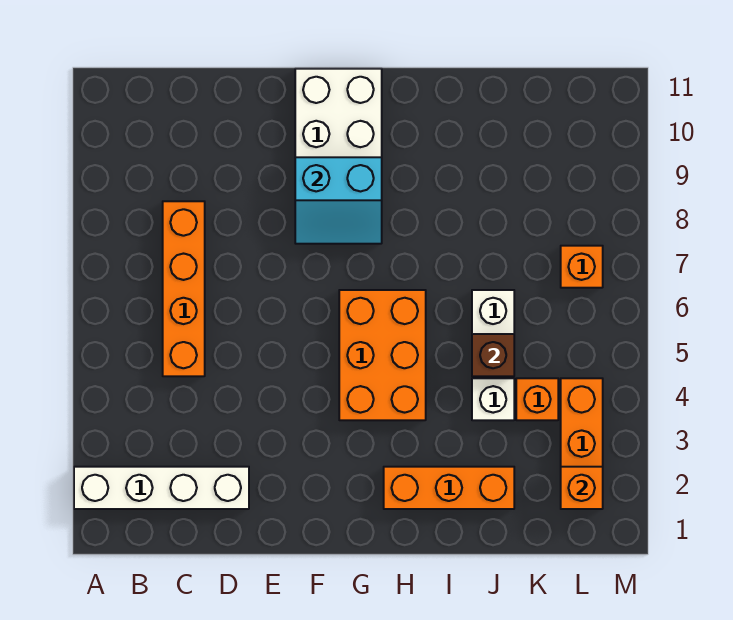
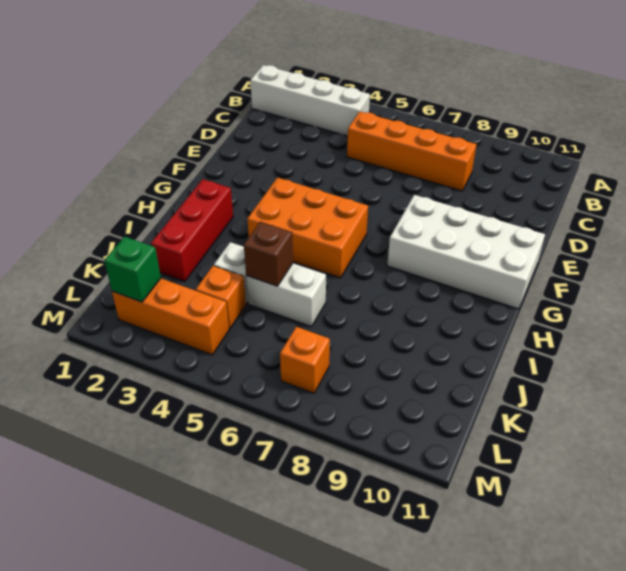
white brick A2:D2 level 1 -> white brick B1:B4 level 1
cyan slope F8:G9 level 2 top 9 -> none
orange brick H2:J2 level 1 -> red brick H2:J2 level 1
orange brick L2 level 2 -> green brick L2 level 2

